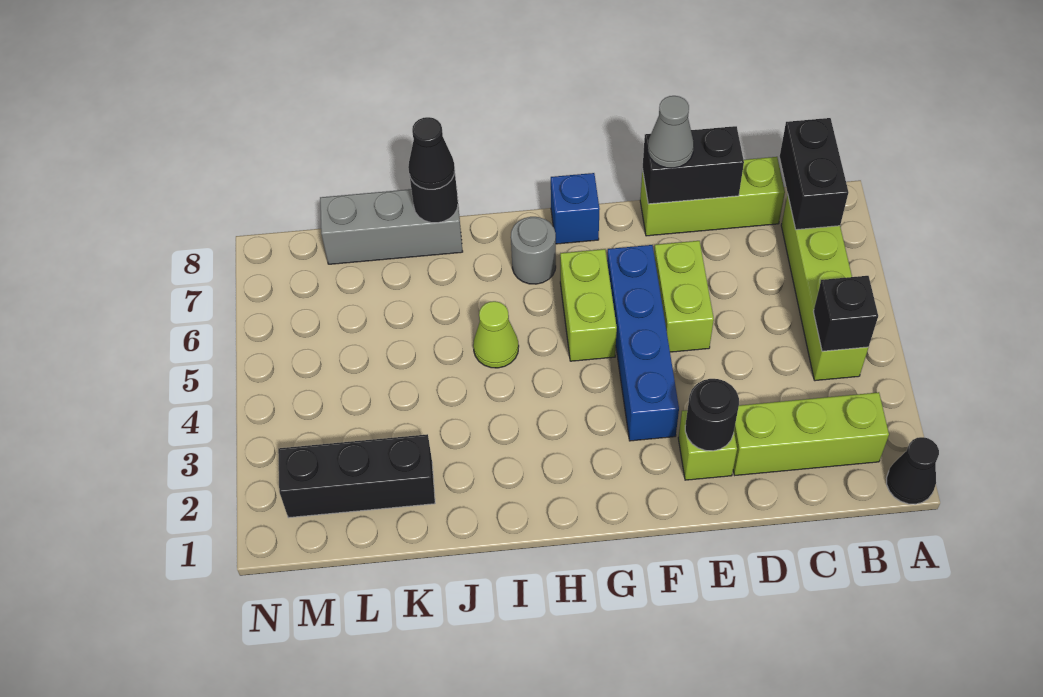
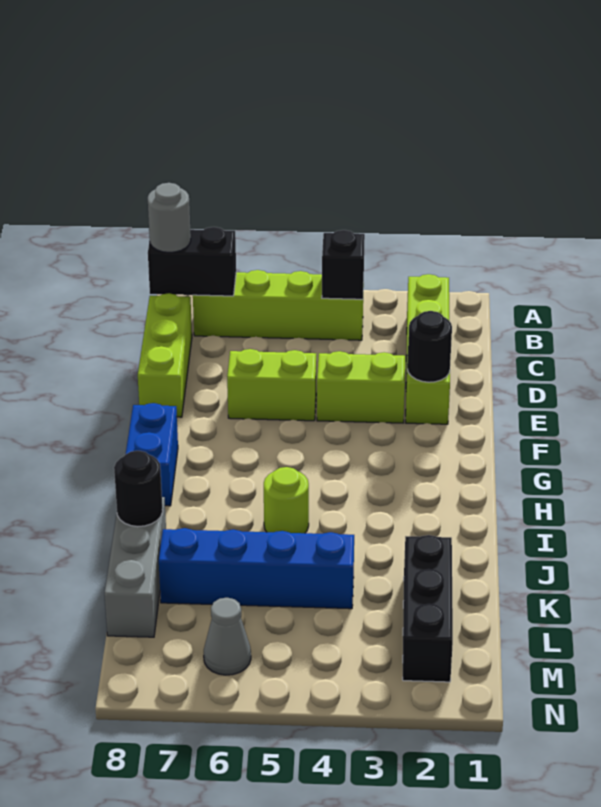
black cone A1 level 1 -> none
black brick D8:E8 level 2 -> none
grey cone E8 level 3 -> grey cone M6 level 1
blue brick F3:F6 level 1 -> blue brick K4:K7 level 1
lime brick G5:G6 level 1 -> lime brick E3:E4 level 1
blue brick G8 level 1 -> blue brick G8:H8 level 1
grey round brick H7 level 1 -> grey round brick B8 level 3
lime cone I5 level 1 -> lime round brick I5 level 1
black cone J8 level 3 -> none

